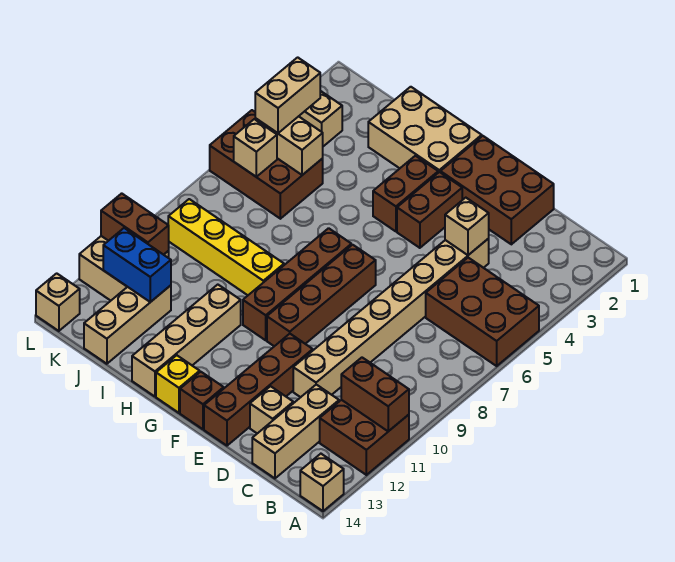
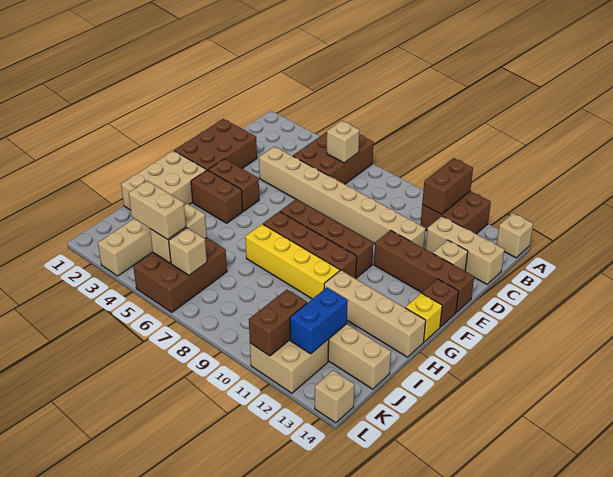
tan brick D4 level 2 -> tan brick B6 level 2
yellow brick H9:K9 level 1 -> yellow brick H7:H10 level 1

